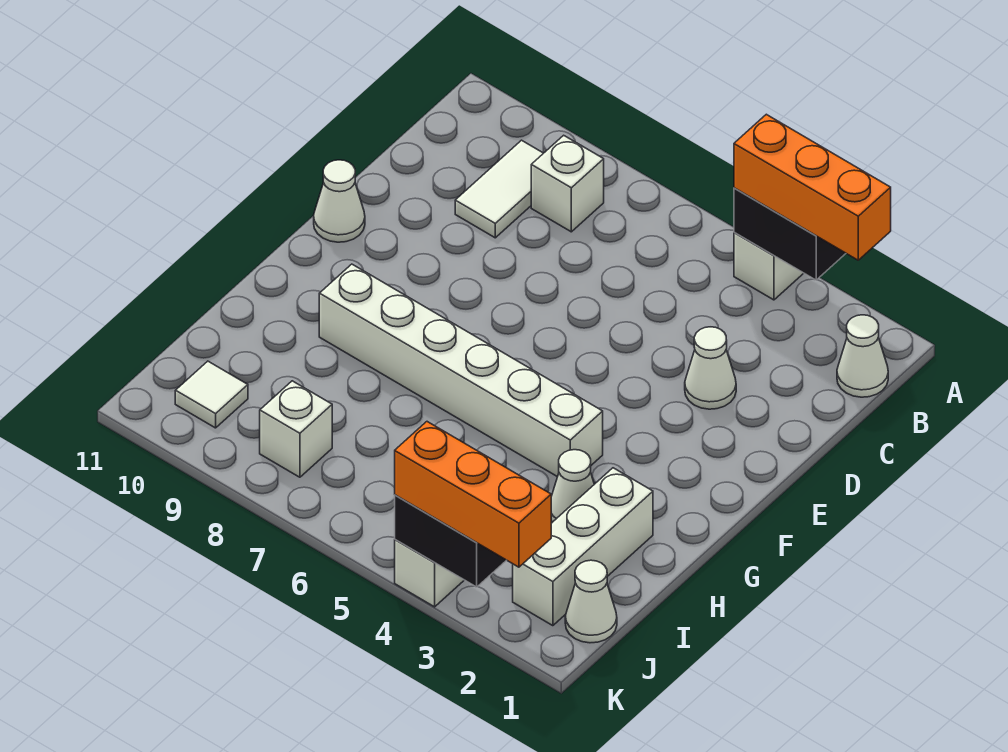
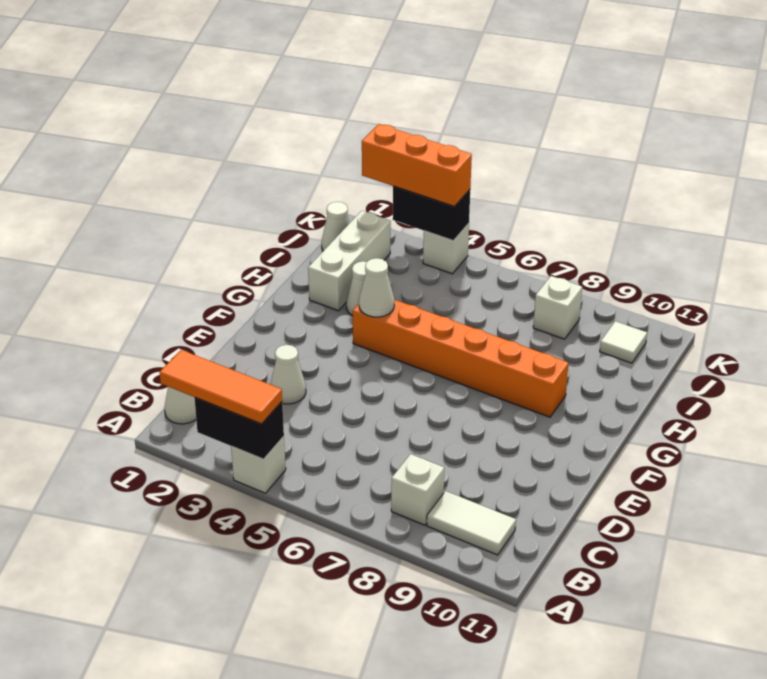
orange brick A2:A4 level 3 -> orange tile A2:A4 level 3
white tile B9:C9 level 1 -> white tile B9:B10 level 1
white cone E11 level 1 -> white cone G4 level 2
white brick G4:G9 level 1 -> orange brick G4:G9 level 1

